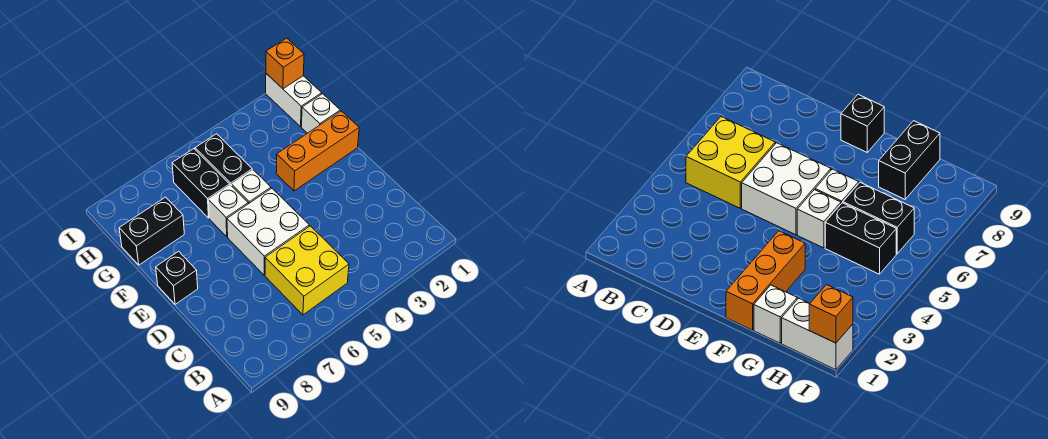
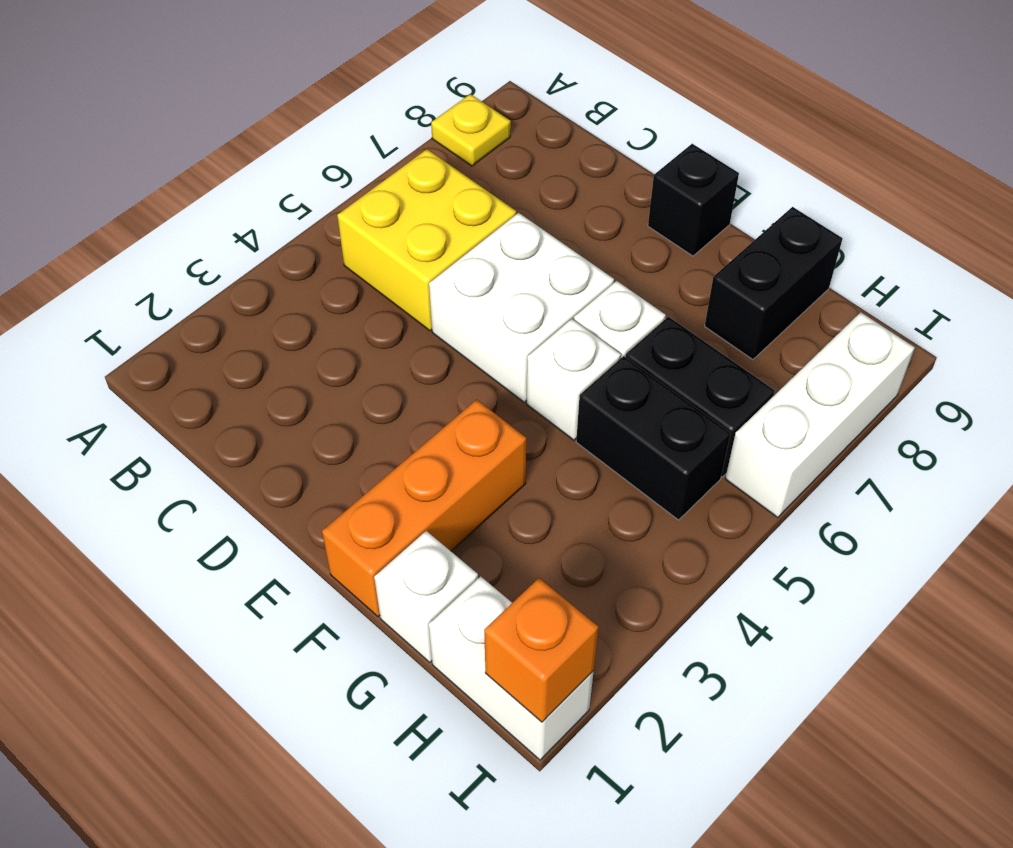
none -> yellow plate A8 level 1
none -> white brick I6:I8 level 1

